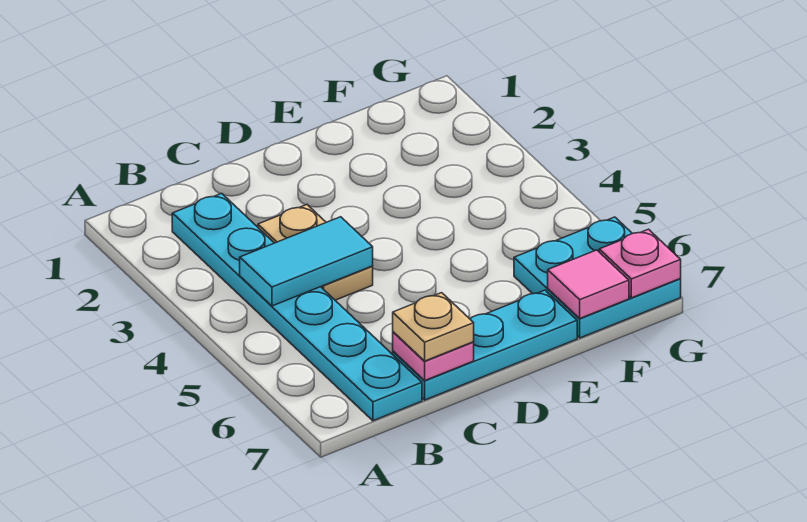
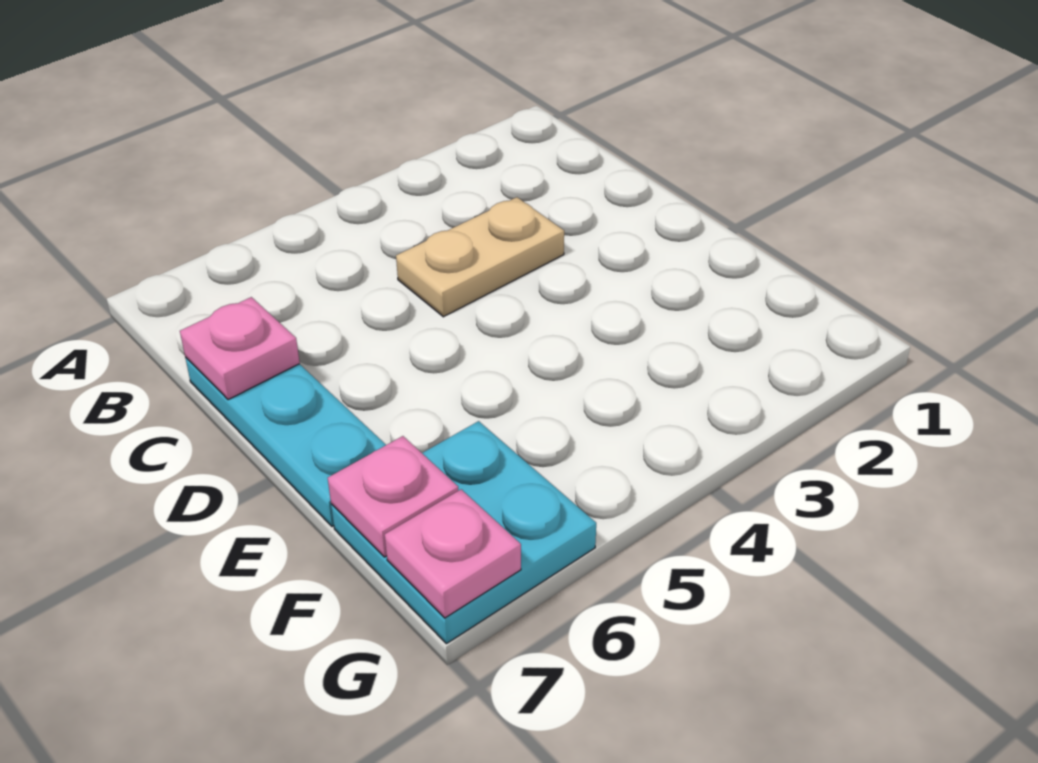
cyan plate B2:B7 level 1 -> none
cyan tile B4:C4 level 2 -> none
tan plate C7 level 3 -> none
pink tile F7 level 2 -> pink plate F7 level 2

